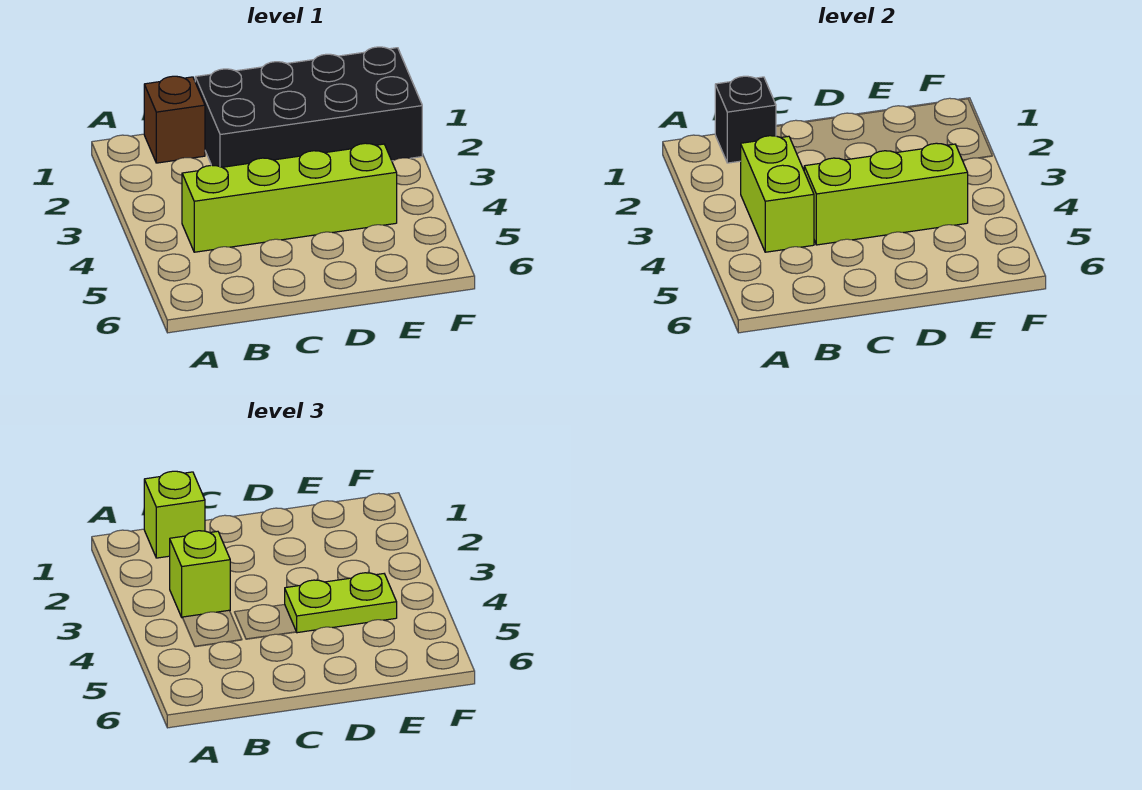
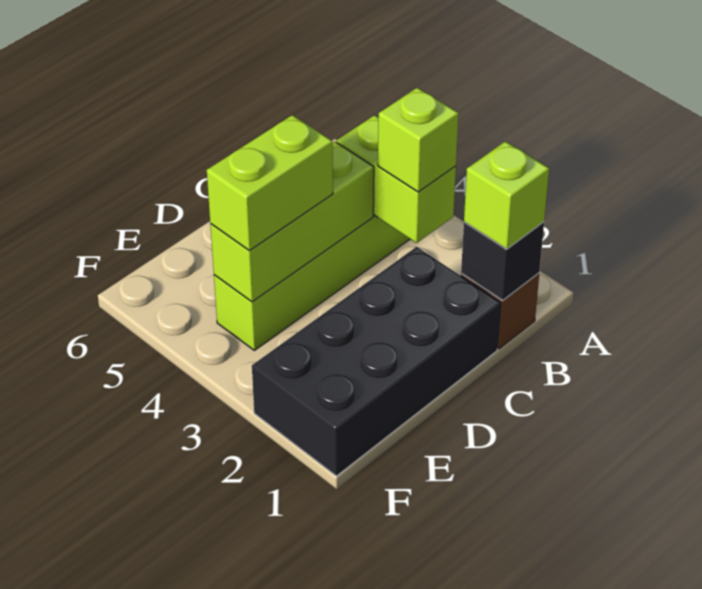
lime plate D4:E4 level 3 -> lime brick D4:E4 level 3

